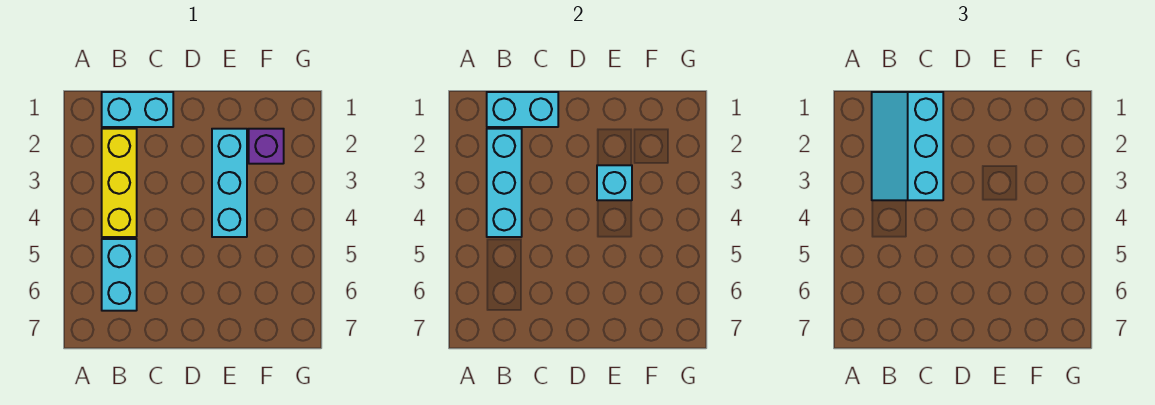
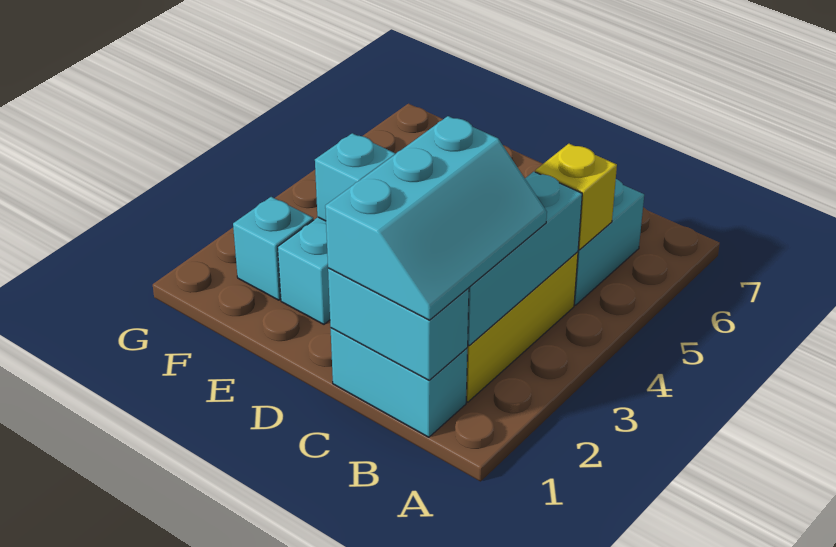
none -> yellow brick B5 level 2
purple brick F2 level 1 -> cyan brick F2 level 1

